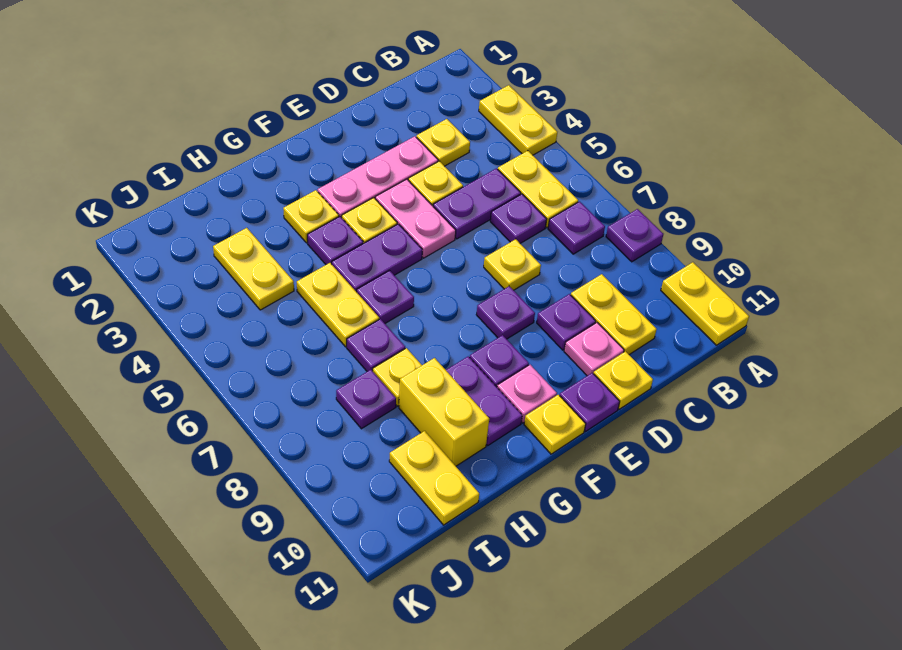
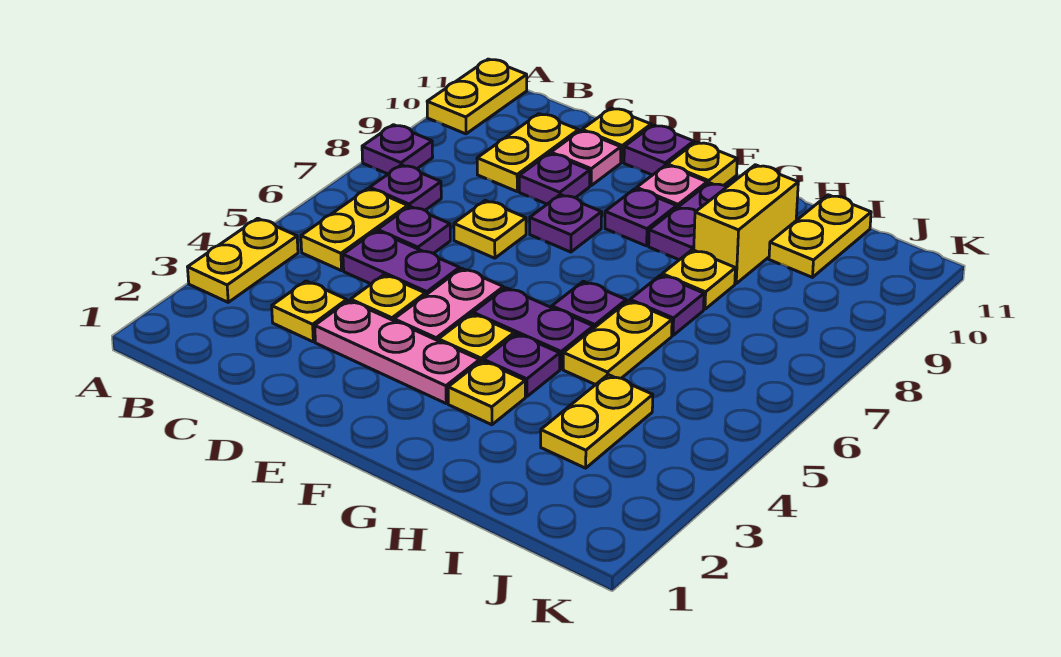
purple plate I8 level 1 -> none

